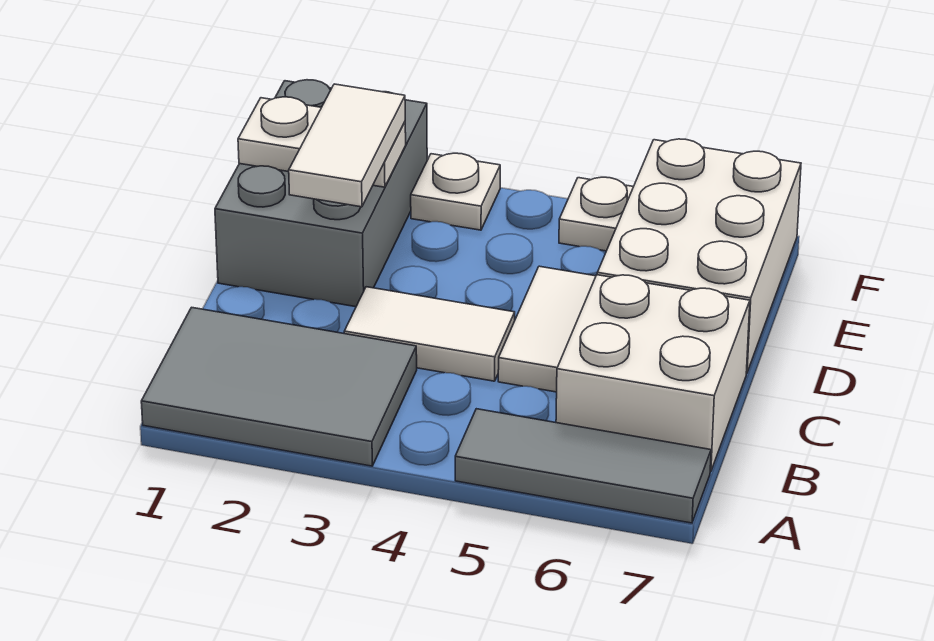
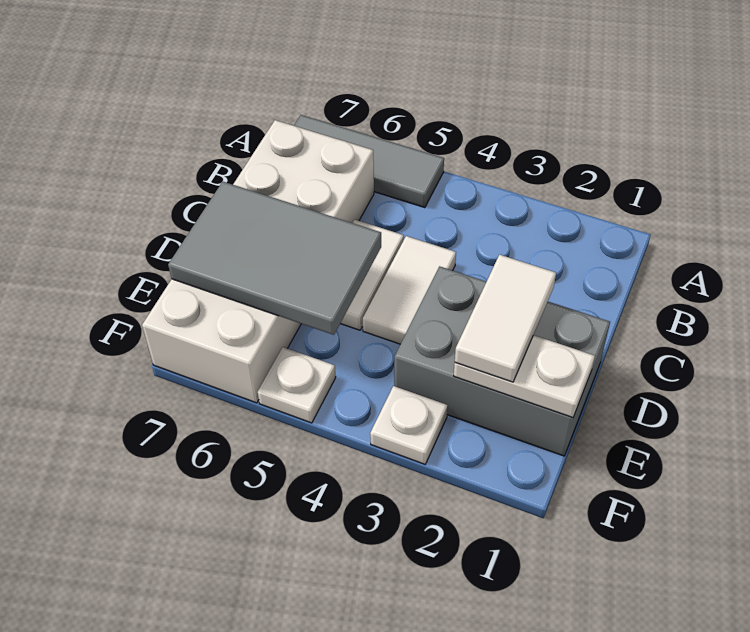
grey tile A1:B3 level 1 -> grey tile D5:E7 level 2
white tile C3:C4 level 1 -> white tile C4:D4 level 1
grey brick D1:F2 level 1 -> grey brick D1:E3 level 1

